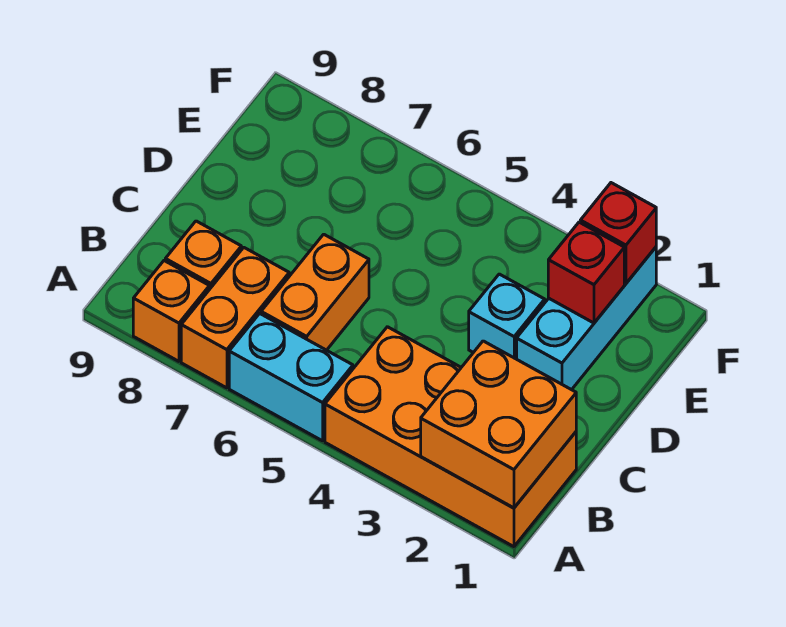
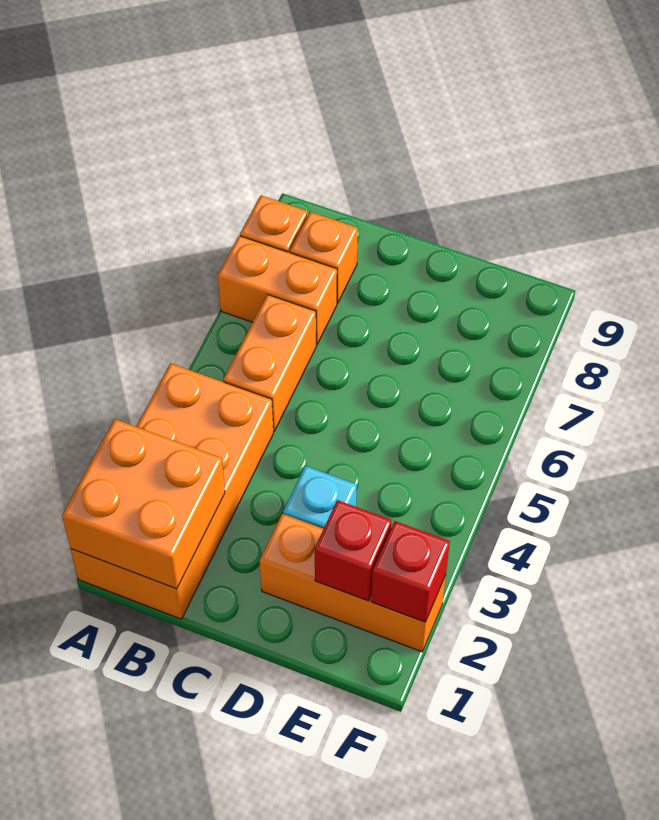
cyan brick A5:A6 level 1 -> none
orange brick B6:C6 level 1 -> orange brick B5:B6 level 1
cyan brick D2:F2 level 1 -> orange brick D2:F2 level 1

